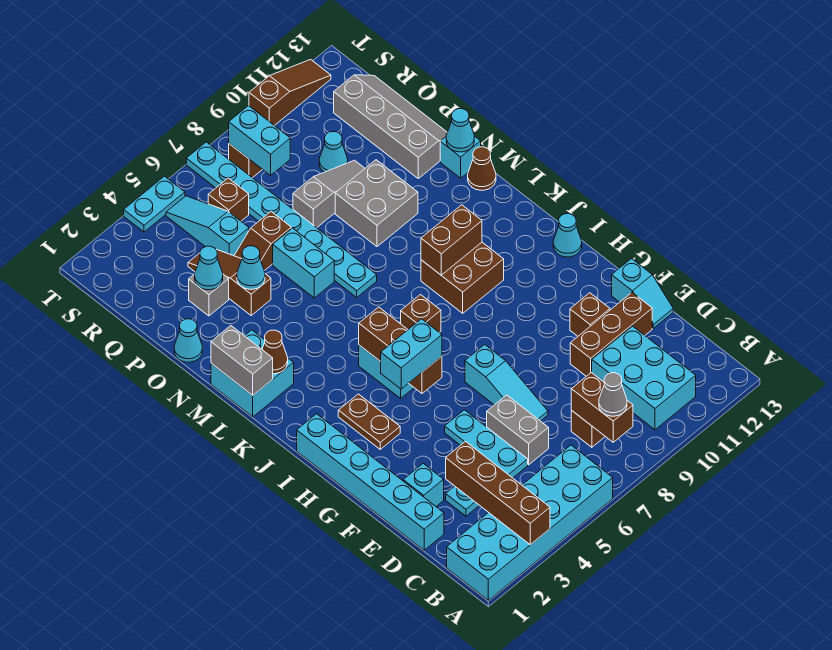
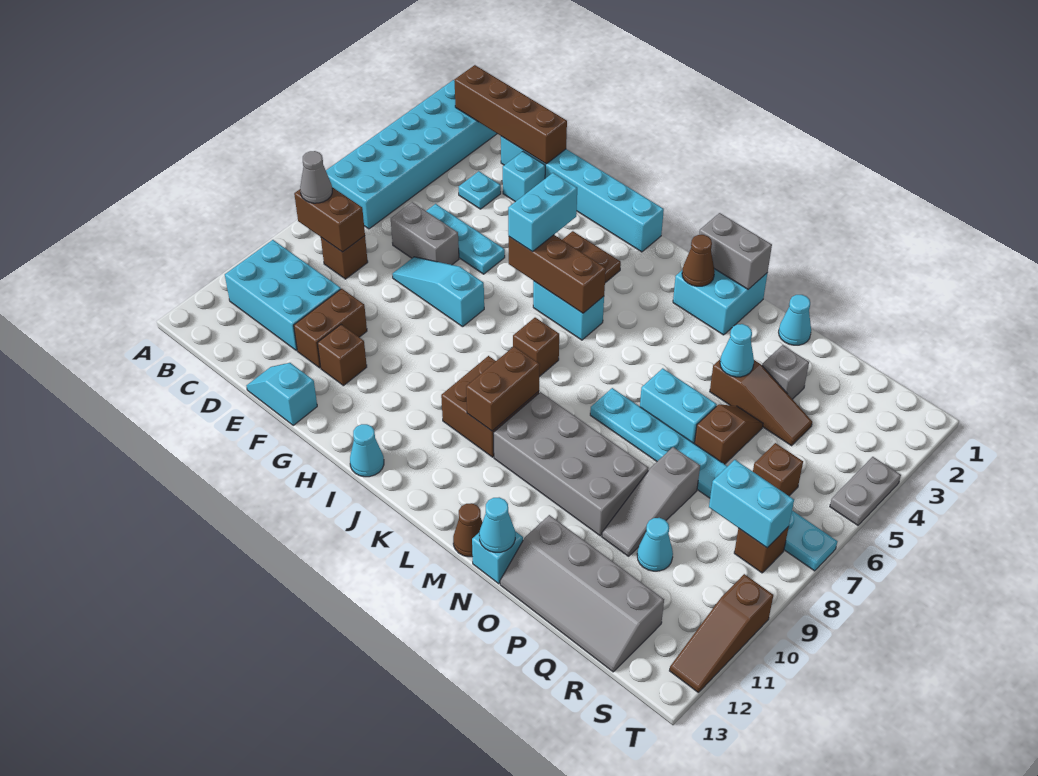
brown brick A3:D3 level 2 -> brown brick B1:E1 level 2
brown brick E10:E12 level 1 -> brown brick E10:E11 level 1
grey brick N9:O10 level 1 -> grey brick L9:O10 level 1
cyan cone P3 level 2 -> none
cyan slope Q5:S5 level 1 top Q -> none
cyan plate T4:T5 level 1 -> grey plate T4:T5 level 1

